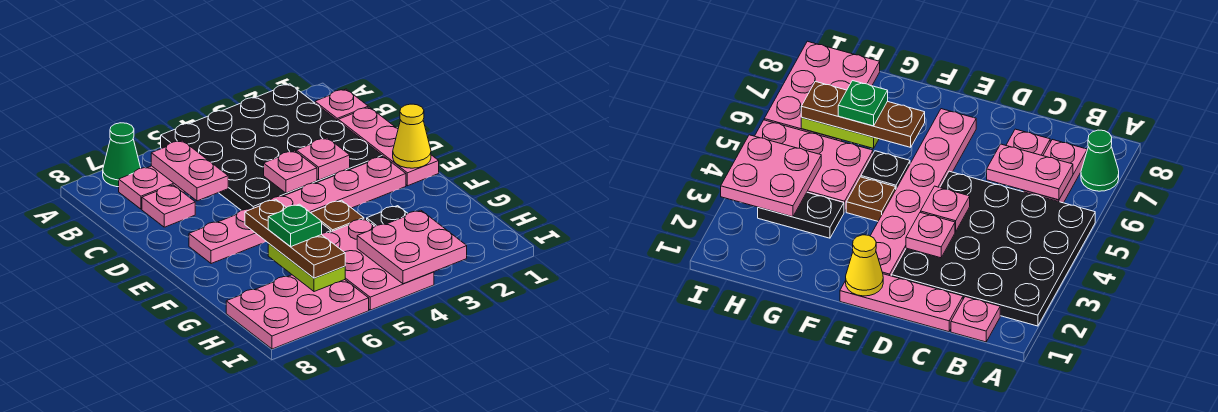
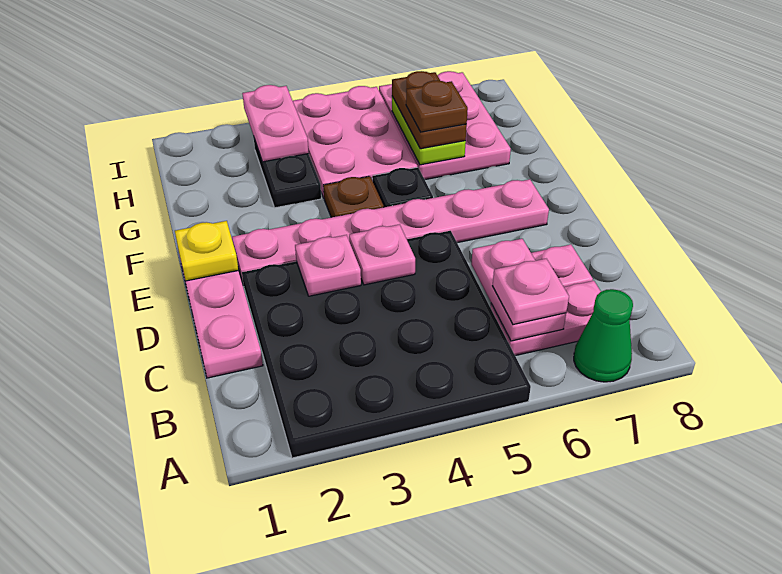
pink plate B1 level 1 -> pink plate B6 level 3
yellow cone E1 level 2 -> yellow plate E1 level 2
brown plate F6:H6 level 3 -> brown plate G6:H6 level 3
green plate G6 level 4 -> brown plate G6 level 4
pink plate H3:I4 level 2 -> pink plate H3:I3 level 2
pink plate H6:I8 level 1 -> pink plate G6:I7 level 1

